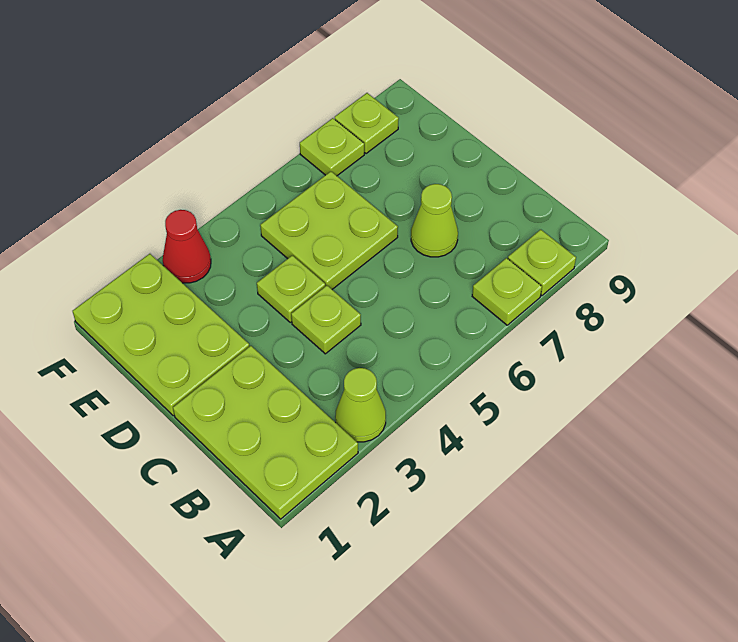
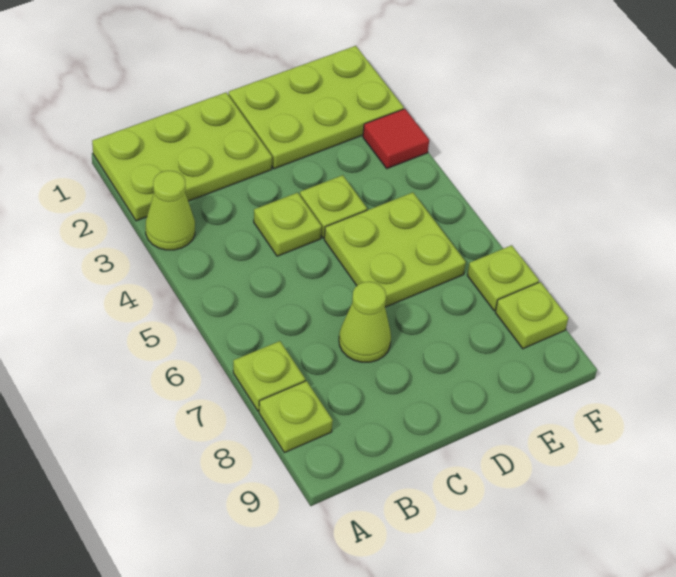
red cone F3 level 1 -> red tile F3 level 1

